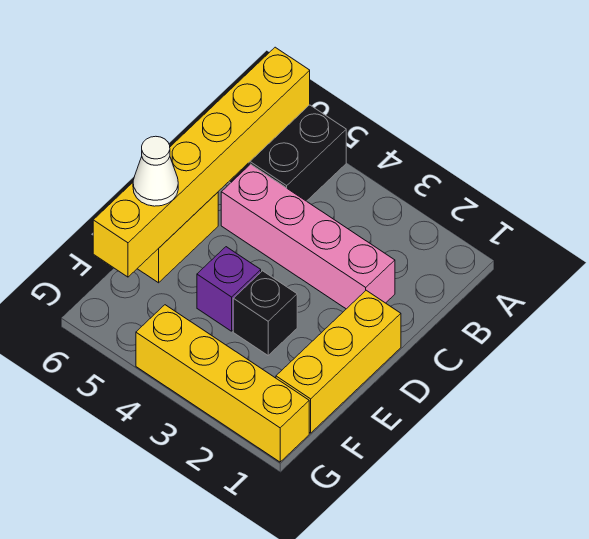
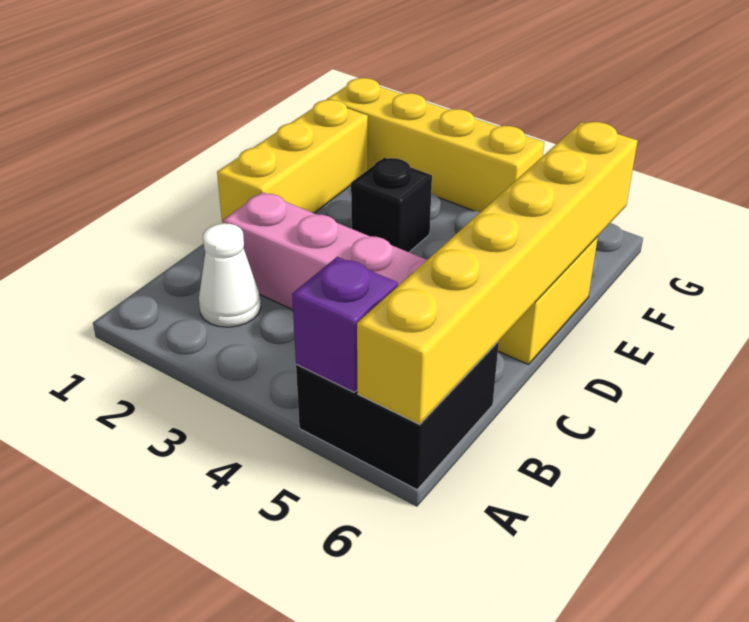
purple brick E4 level 1 -> purple brick A5 level 2
white cone E6 level 3 -> white cone B2 level 1

